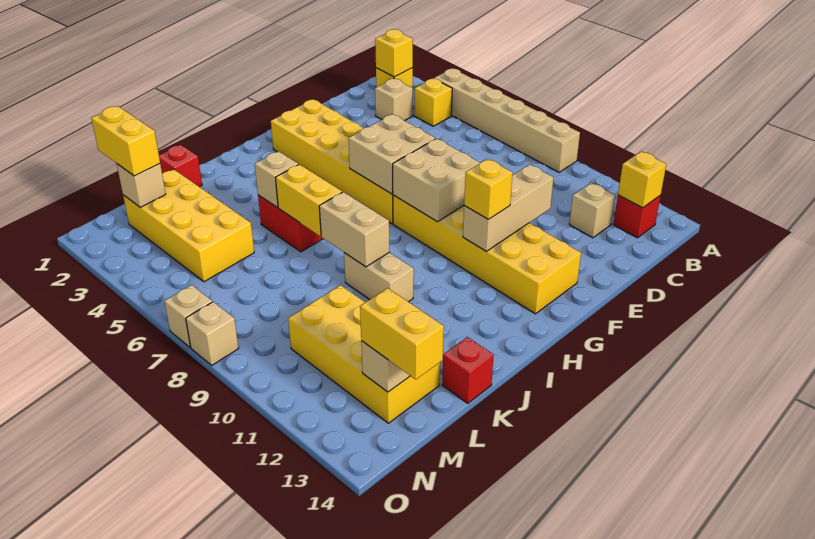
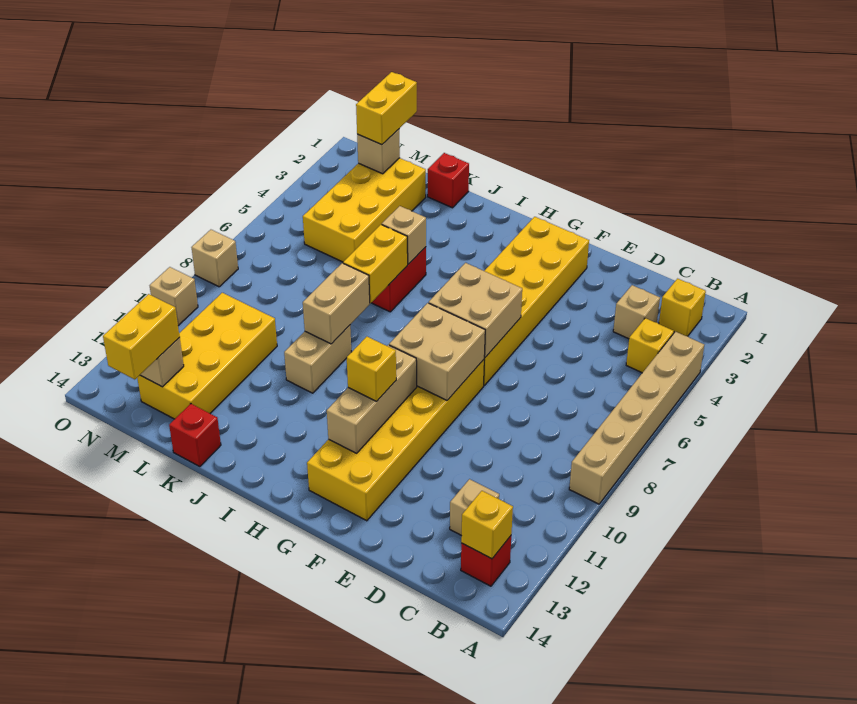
yellow brick B2 level 2 -> none
tan brick E11:G11 level 2 -> tan brick G10:G12 level 2
tan brick O7 level 1 -> tan brick O10 level 1

